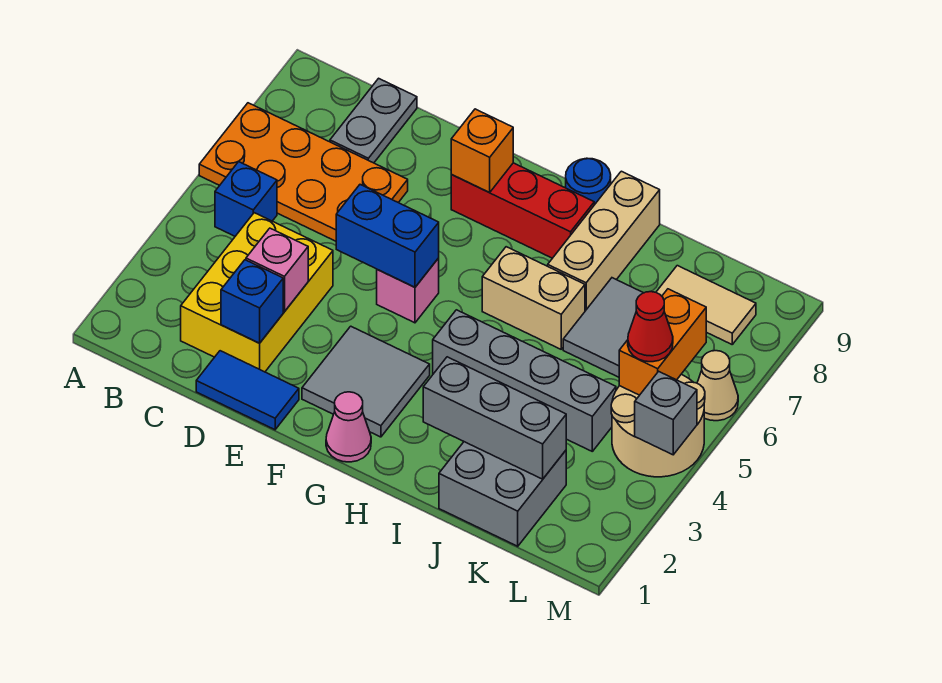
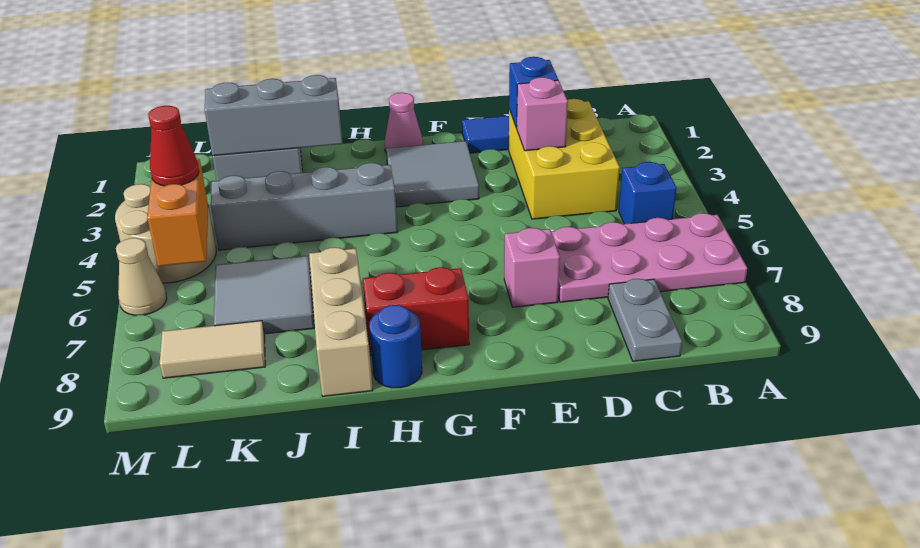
orange plate A6:D7 level 1 -> pink plate A6:D7 level 1
blue brick E5:F5 level 2 -> none
pink brick F5 level 1 -> pink brick E7 level 1
red brick F8:H8 level 1 -> red brick G8:H8 level 1
orange brick F8 level 2 -> none
tan brick H6:I6 level 1 -> none
grey brick M4 level 2 -> none

